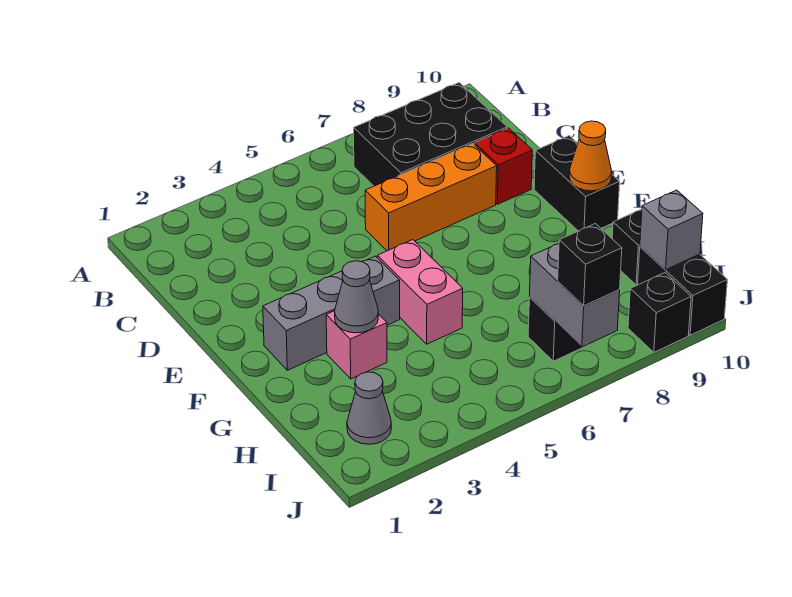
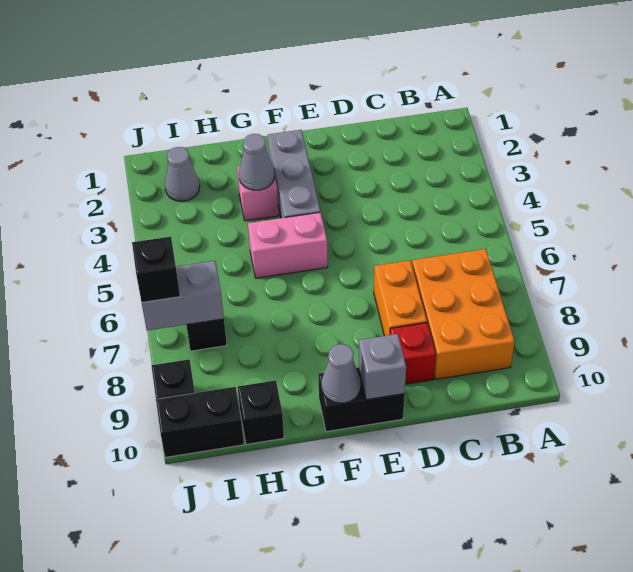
black brick B7:C9 level 1 -> orange brick B7:C9 level 1
orange brick D6:D8 level 1 -> orange brick D7:D8 level 1
orange cone F10 level 2 -> grey cone F10 level 2
grey brick I10 level 2 -> grey brick E10 level 2

